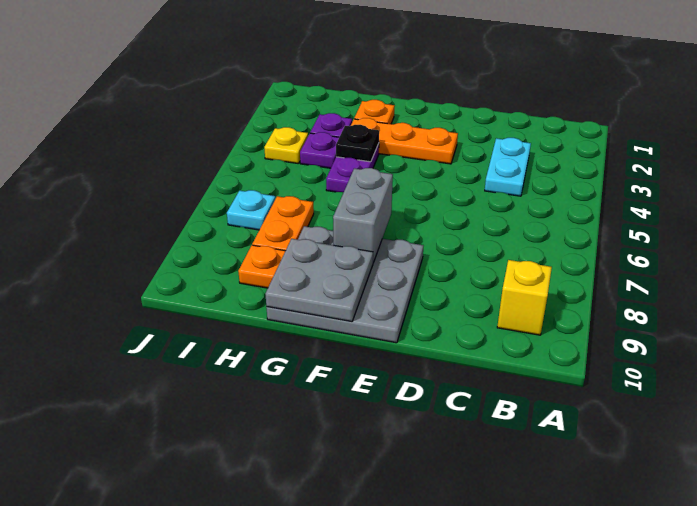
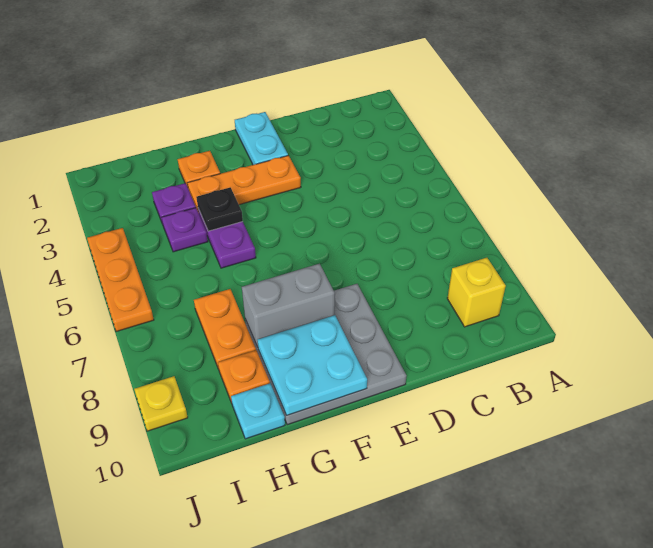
cyan plate C3:C4 level 1 -> cyan plate E1:E2 level 1
grey brick F7:F8 level 2 -> grey brick F8:G8 level 2
grey plate F9:G10 level 2 -> cyan plate F9:G10 level 2
yellow plate I4 level 1 -> yellow plate J9 level 1
cyan plate I7 level 1 -> cyan plate H10 level 1
none -> orange plate J4:J6 level 1

